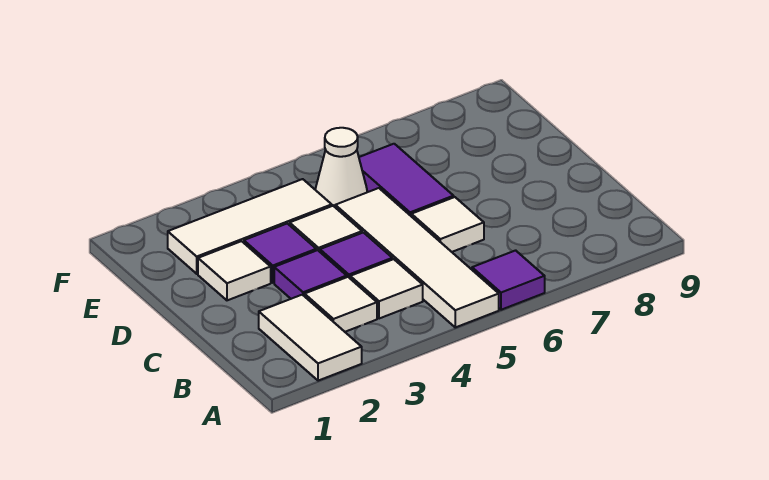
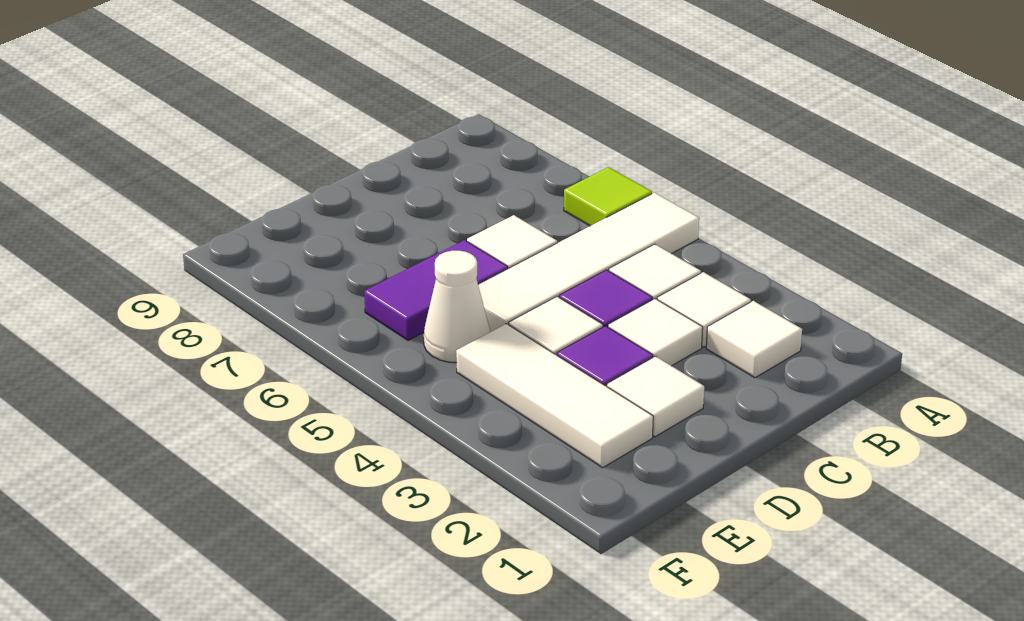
white tile A2:B2 level 1 -> white tile B2 level 1
purple tile A6 level 1 -> lime tile A6 level 1
purple tile C3 level 1 -> white tile C3 level 1

